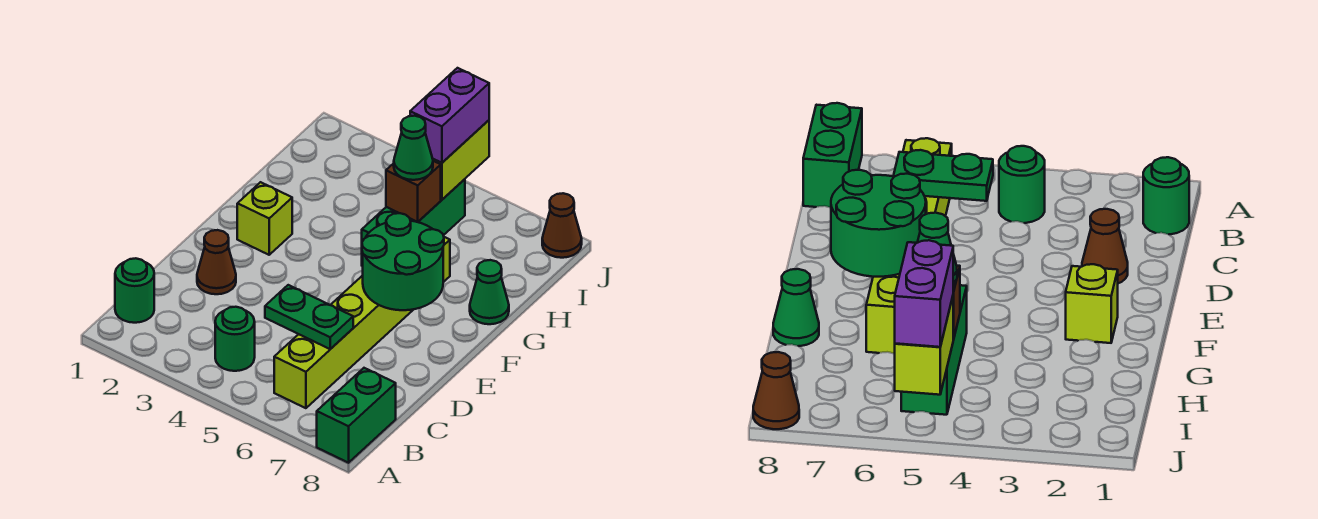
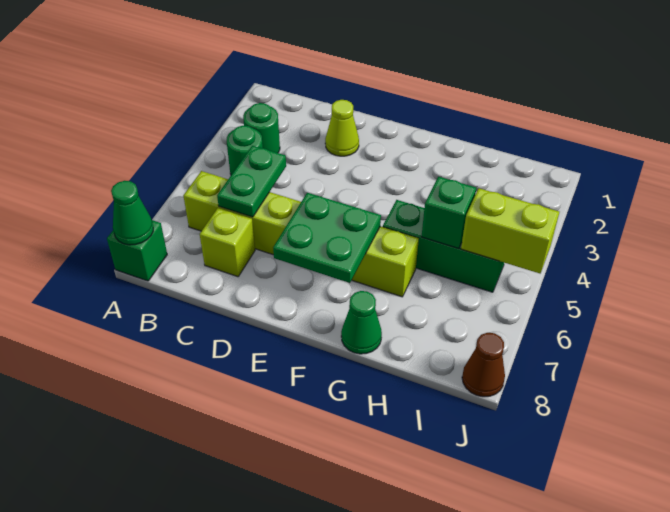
green brick A8:B8 level 1 -> green brick A8 level 1
green round brick B1 level 1 -> green round brick B3 level 1
brown cone D2 level 1 -> lime cone D2 level 1
green round brick E6:F7 level 2 -> green plate E6:F7 level 2
lime brick F2 level 1 -> lime brick C7 level 1
brown brick H5 level 2 -> green brick H5 level 2
green cone H5 level 3 -> green cone A8 level 2
purple brick I5:J5 level 3 -> none

